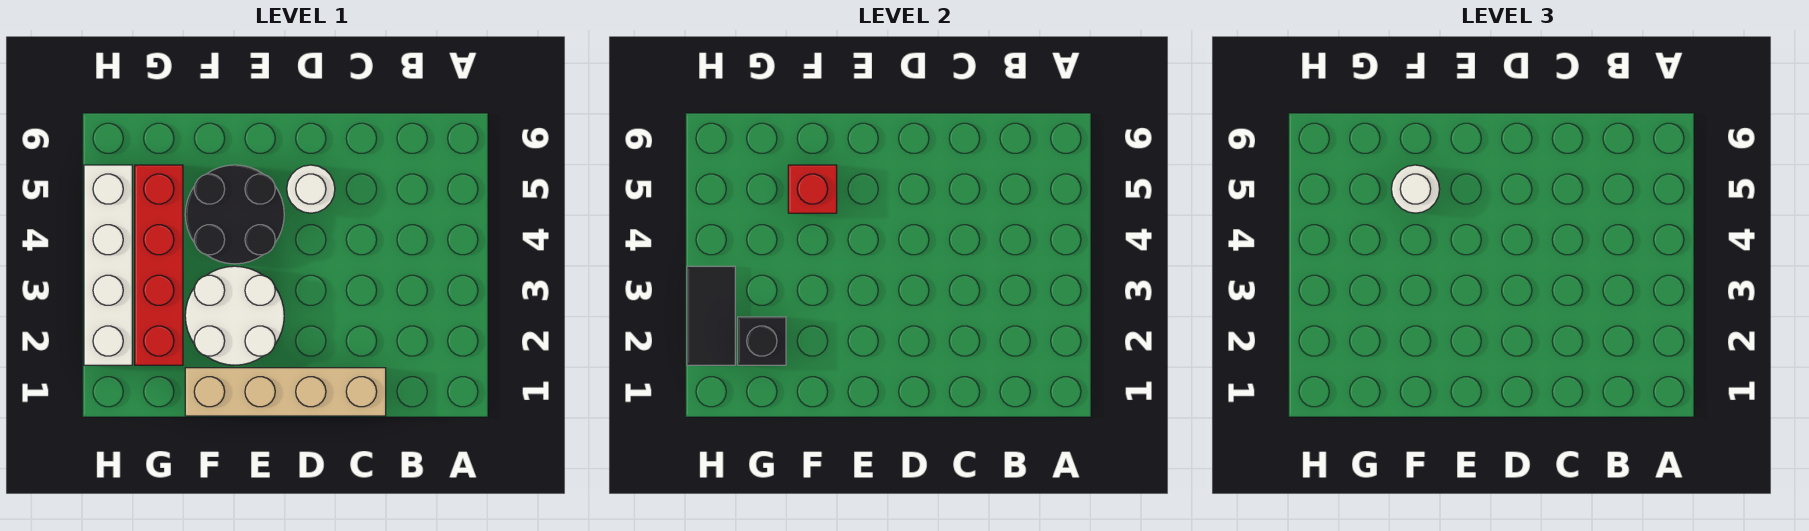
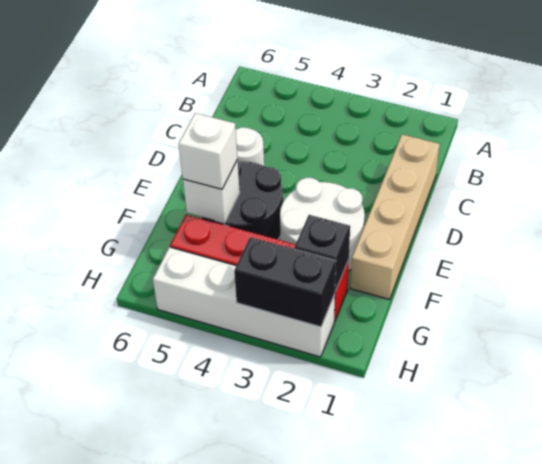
red brick F5 level 2 -> white brick F5 level 2
white round brick F5 level 3 -> white brick F5 level 3
black tile H2:H3 level 2 -> black brick H2:H3 level 2

